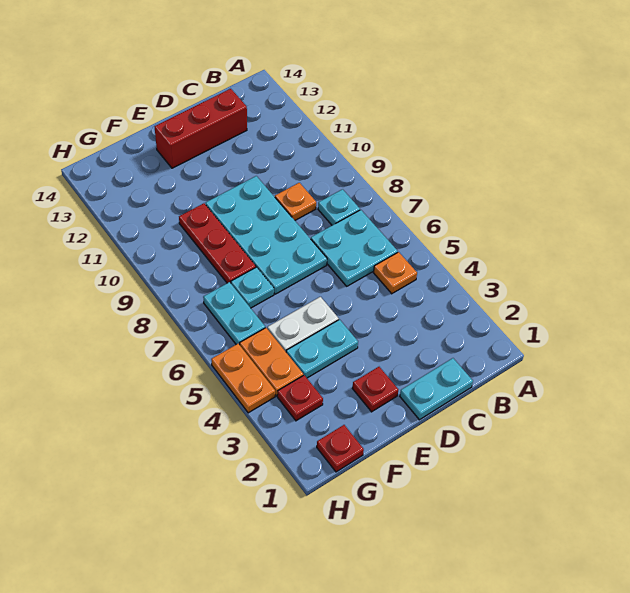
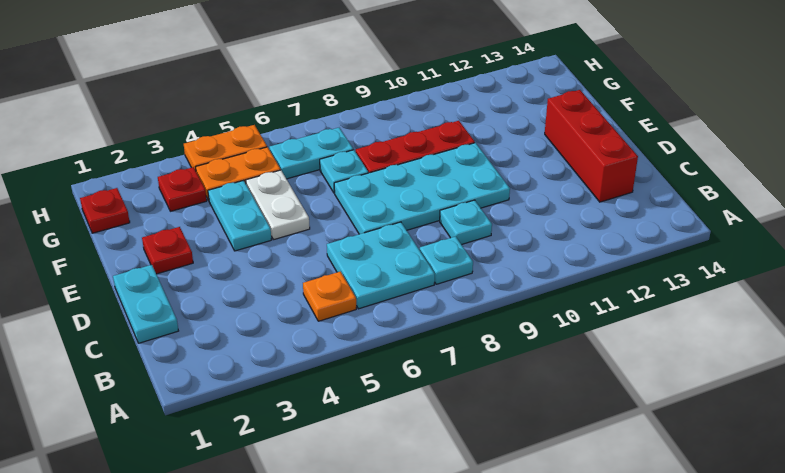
orange plate C9 level 1 -> cyan plate C9 level 1

